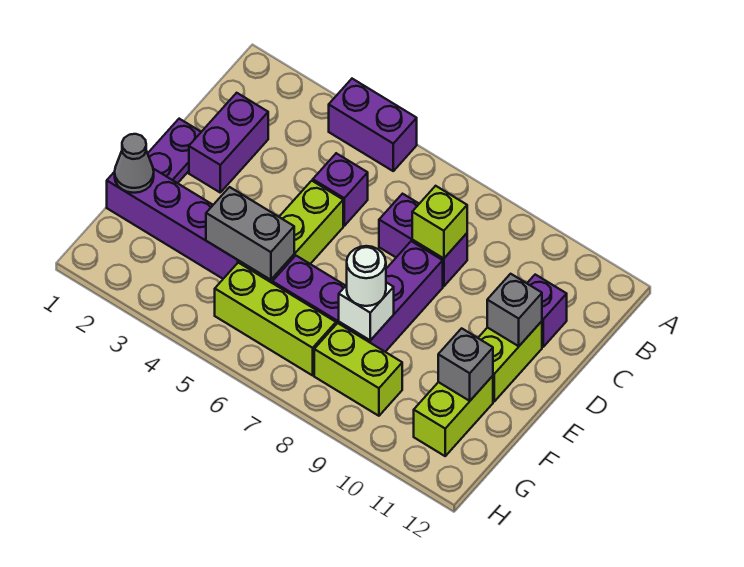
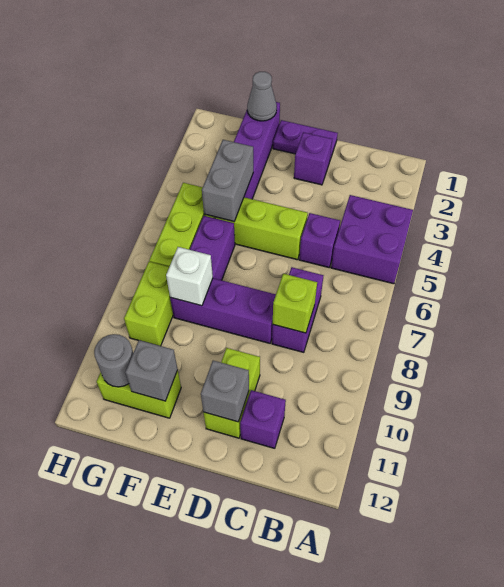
purple brick A4:A5 level 1 -> purple brick A4:B5 level 1
purple brick C2:D2 level 1 -> purple brick D2 level 1
lime brick D11:E11 level 1 -> lime brick D10:D11 level 1
white round brick F8 level 3 -> none
none -> grey round brick G11 level 2

